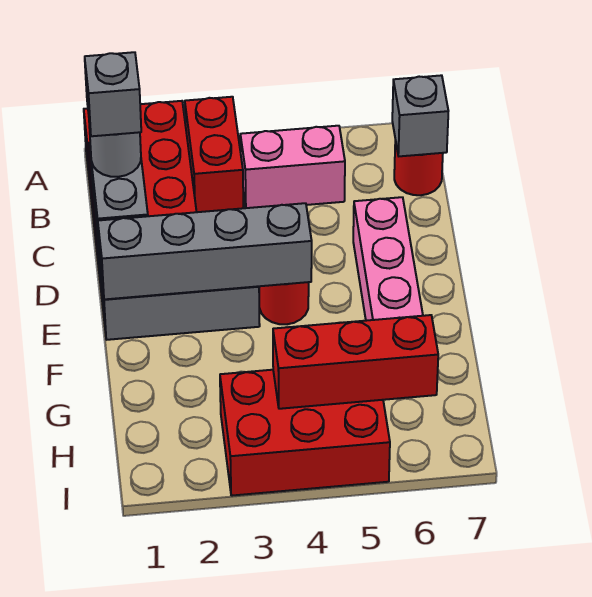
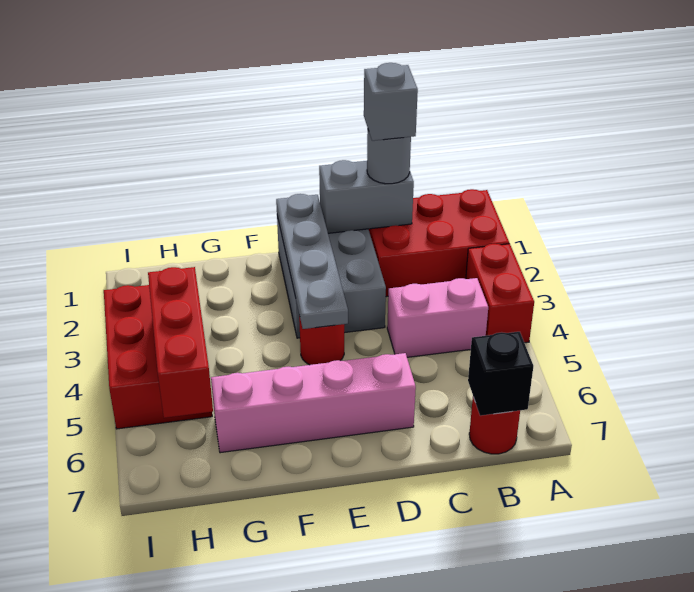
red brick A3:B3 level 1 -> red brick A3:A4 level 1
pink brick B4:B5 level 1 -> pink brick B4:C4 level 1
grey brick B7 level 2 -> black brick B7 level 2
grey brick E1:E4 level 2 -> grey plate E1:E4 level 2

